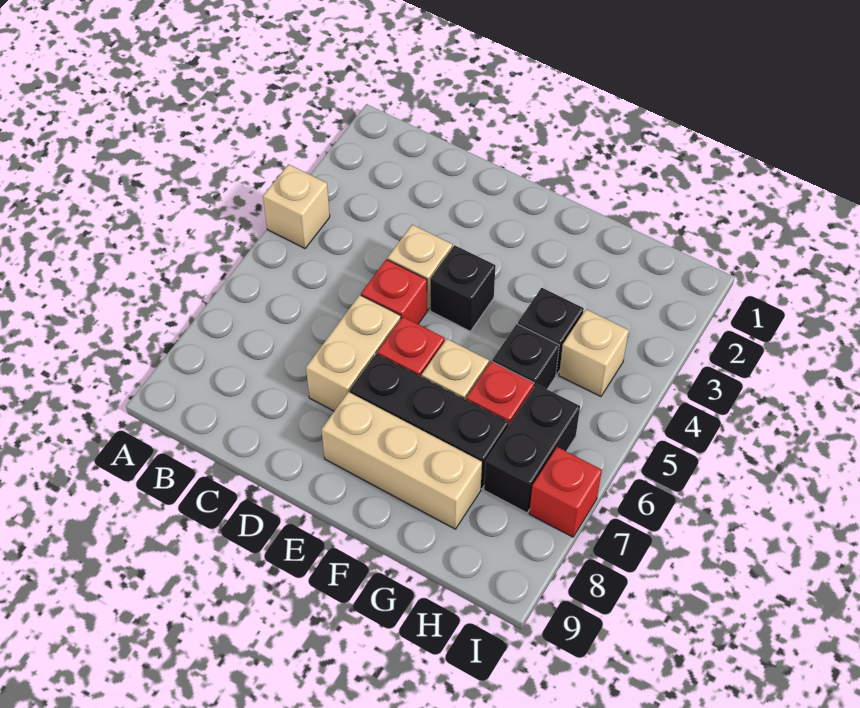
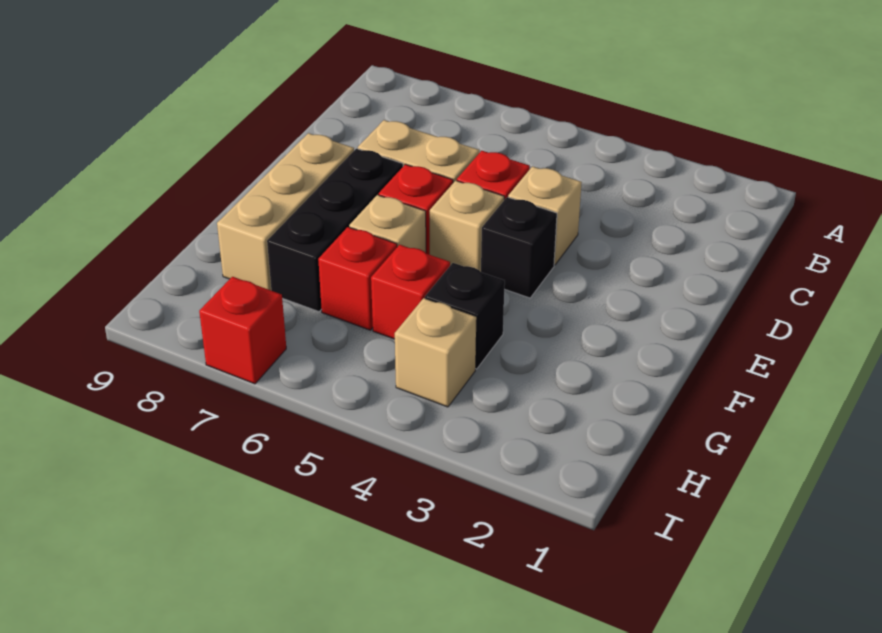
tan brick A4 level 1 -> tan brick E5 level 1
black brick G5 level 1 -> red brick G5 level 1
black brick H6:H7 level 1 -> none

